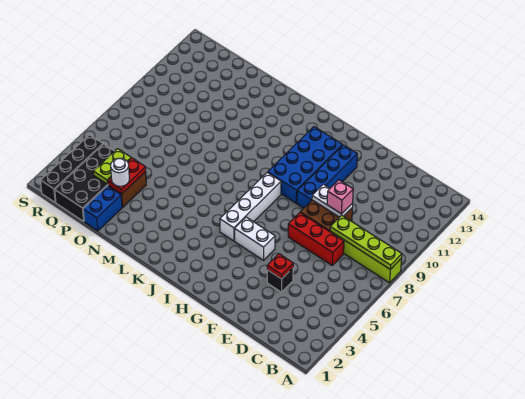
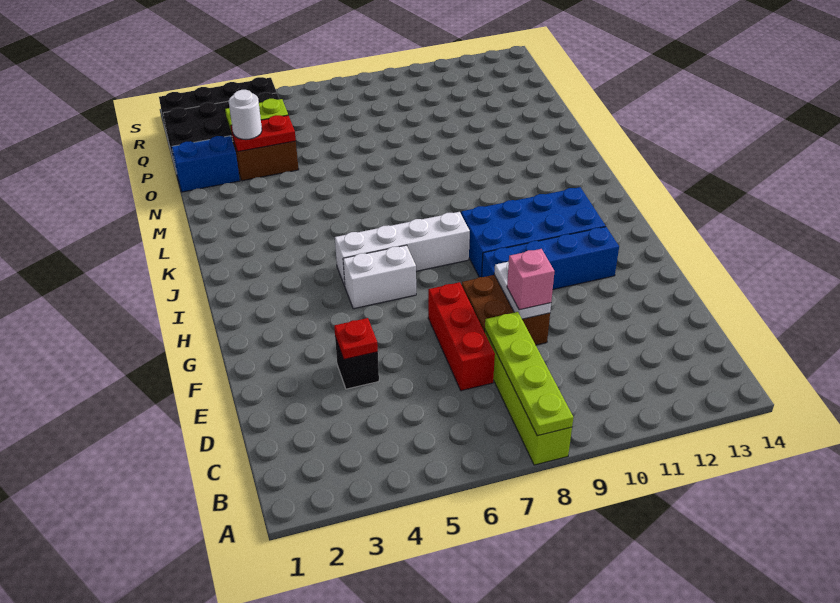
white brick G5:H5 level 1 -> white brick H5:H6 level 1

